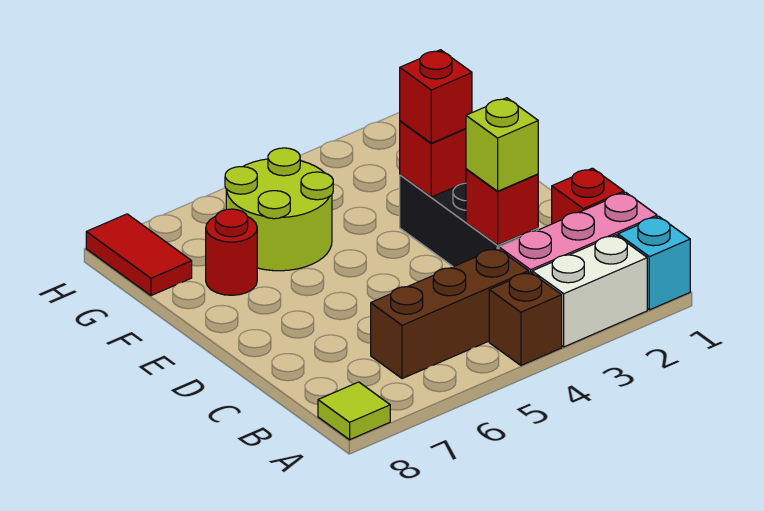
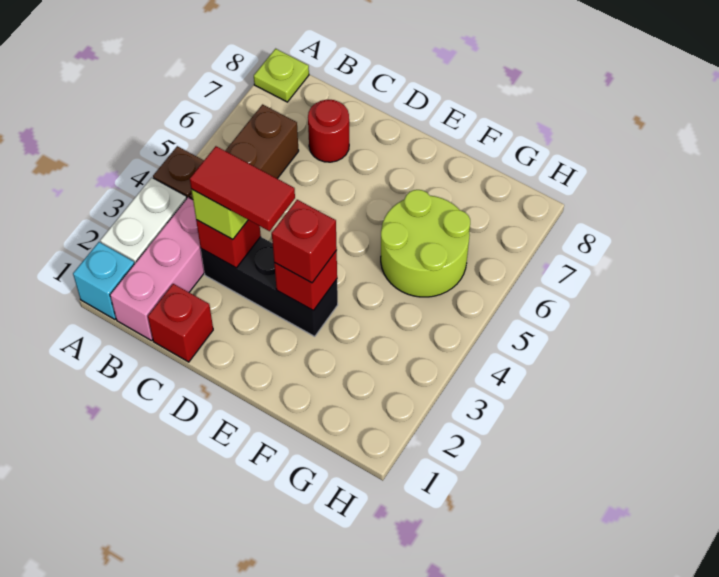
lime tile A8 level 1 -> lime plate A8 level 1
red round brick F7 level 1 -> red round brick C7 level 1
red tile G8:H8 level 1 -> red tile C3:D3 level 4

